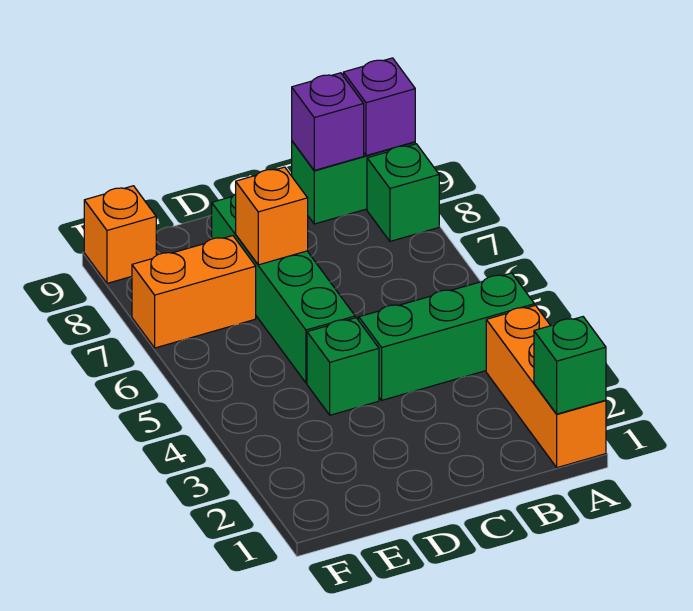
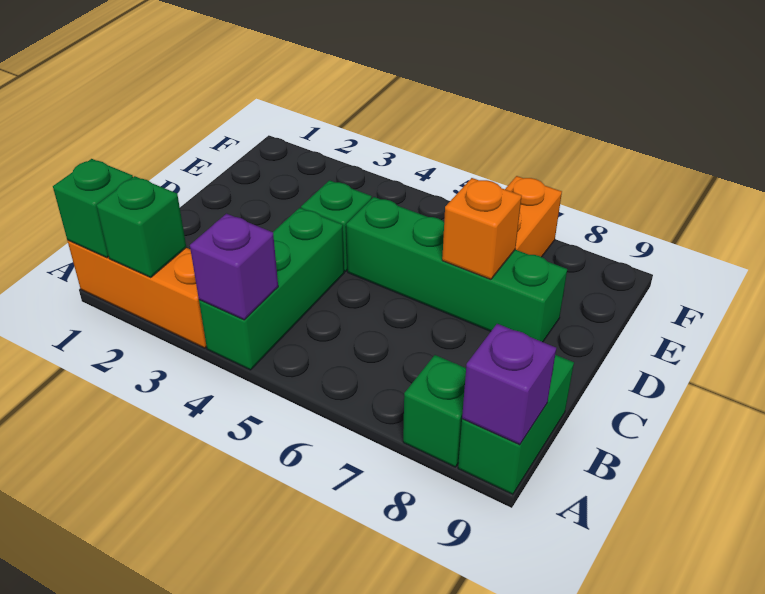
none -> green brick A2 level 2
purple brick B9 level 2 -> purple brick A4 level 2
orange brick F9 level 1 -> none

